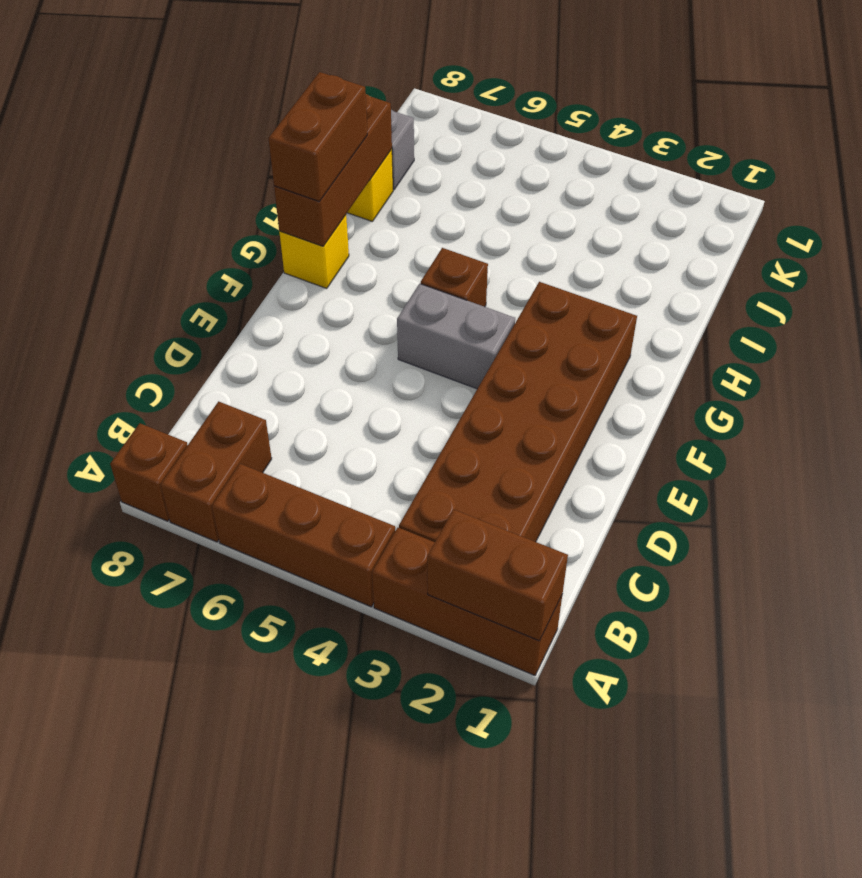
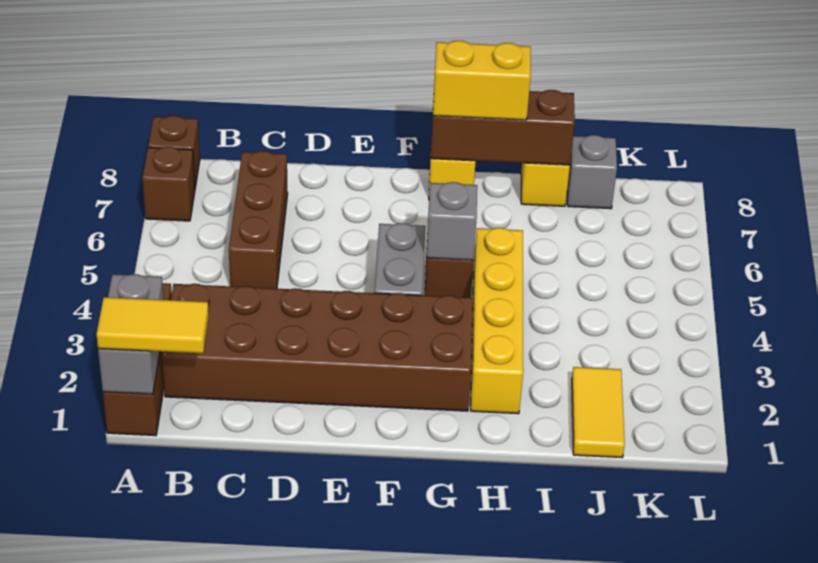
brown brick A1:A2 level 2 -> grey brick A1:A2 level 2
none -> yellow tile A1:B1 level 3
brown brick A4:A6 level 1 -> brown brick C5:C7 level 1
brown brick A7:B7 level 1 -> brown brick A7 level 1
none -> grey brick G5 level 2
brown brick G8:H8 level 3 -> yellow brick G8:H8 level 3
none -> yellow brick H2:H5 level 1
none -> yellow tile J1:J2 level 1

